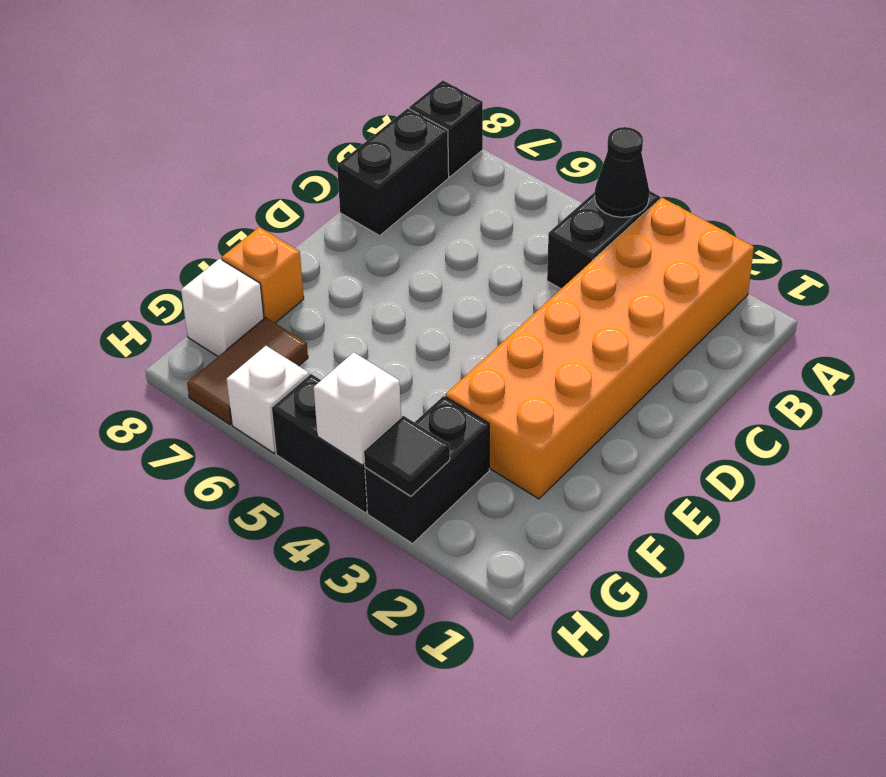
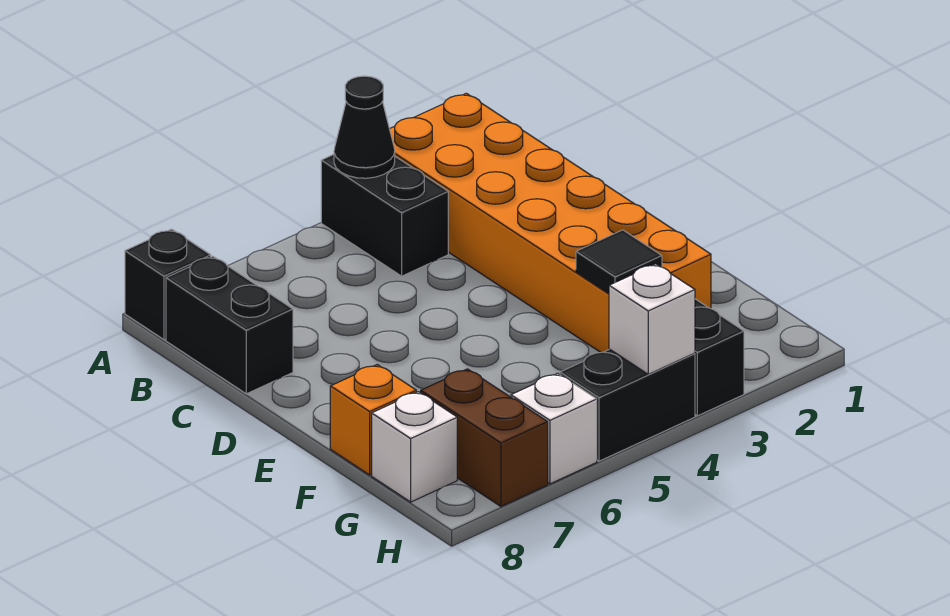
brown tile G7:H7 level 1 -> brown brick G7:H7 level 1
black tile H3 level 2 -> black tile F3 level 2

